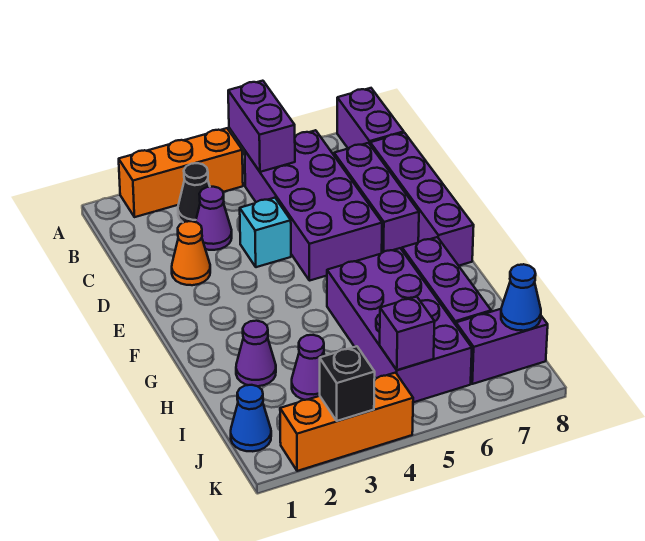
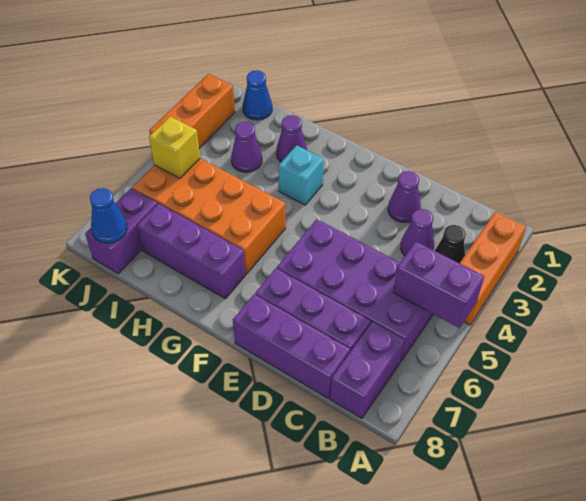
purple brick A8:B8 level 1 -> purple brick B7:B8 level 1
purple brick C8:F8 level 1 -> purple brick C8:E8 level 1
orange cone D2 level 1 -> purple cone D2 level 1
cyan brick D4 level 1 -> cyan brick G3 level 1
purple brick G5:J6 level 1 -> orange brick G5:J6 level 1
purple brick J5 level 2 -> yellow brick J5 level 2
black brick K3 level 2 -> none

